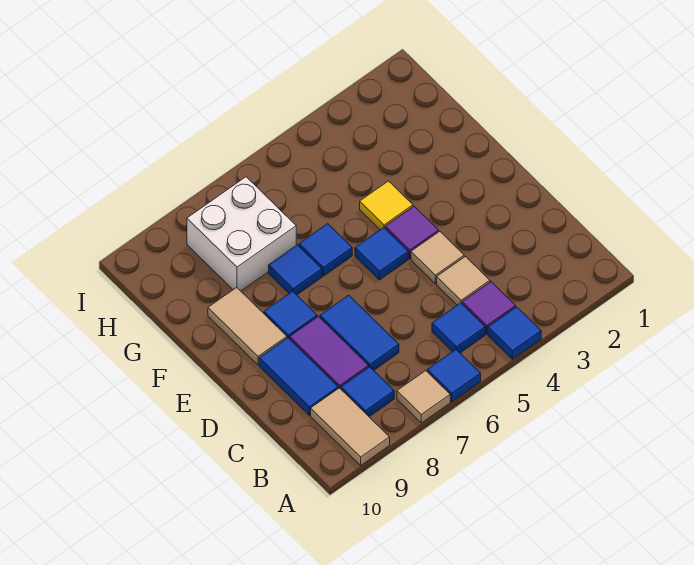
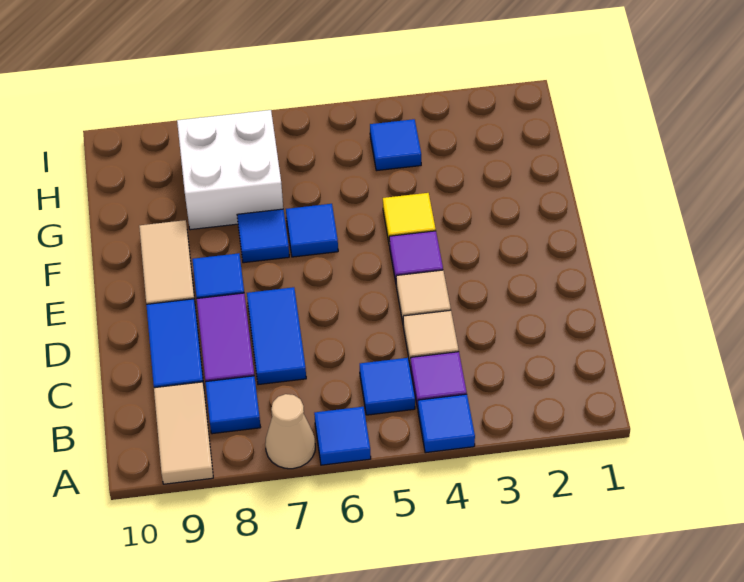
tan tile A7 level 1 -> tan cone A7 level 1
blue tile E5 level 1 -> blue tile H4 level 1

